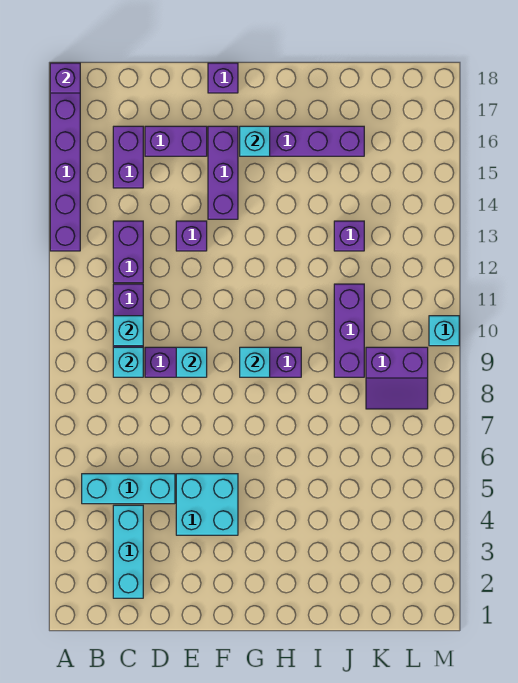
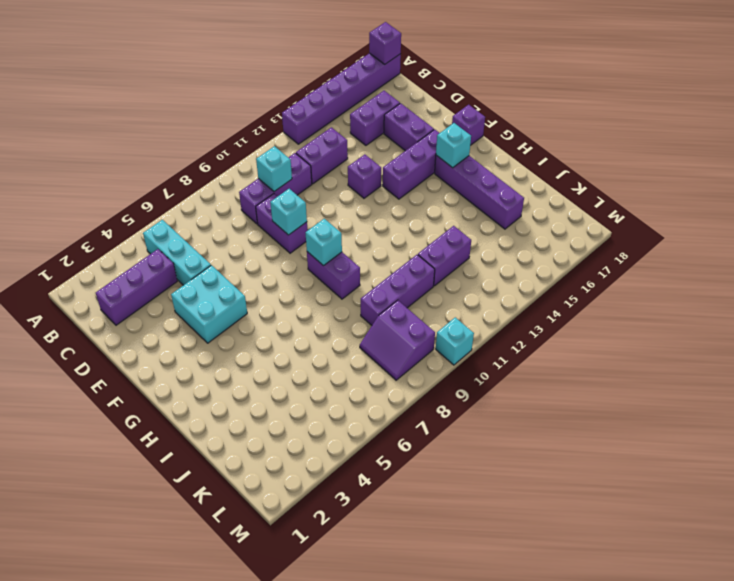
cyan brick C2:C4 level 1 -> purple brick C2:C4 level 1
cyan brick C9 level 2 -> none
purple brick J13 level 1 -> purple brick J12:J13 level 1

